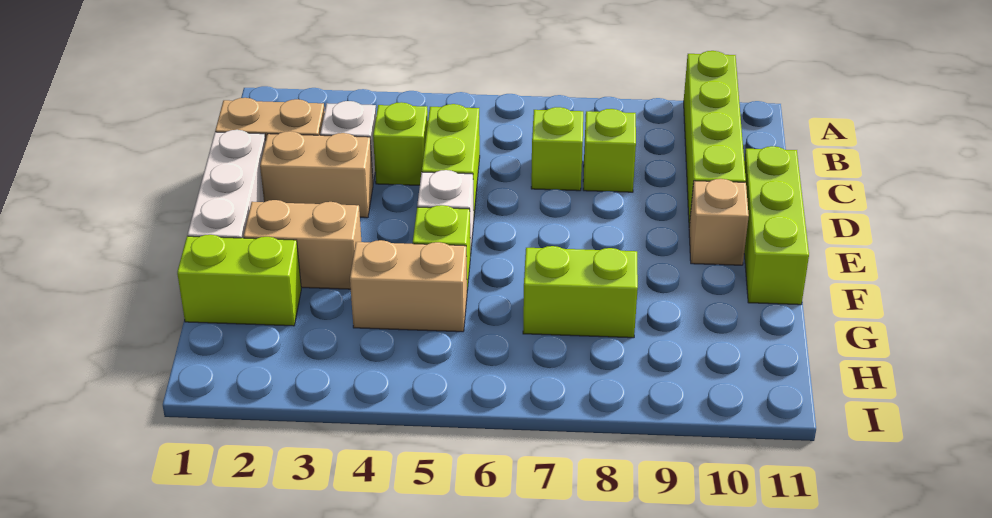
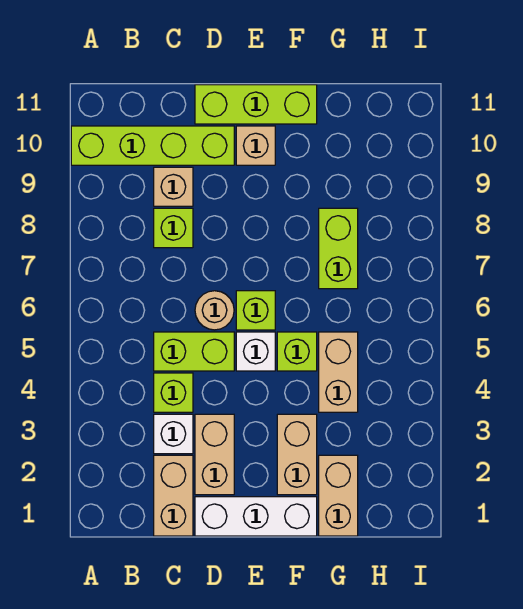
lime brick C7 level 1 -> lime brick E6 level 1
none -> tan brick C9 level 1
none -> tan round brick D6 level 1
lime brick G1:G2 level 1 -> tan brick G1:G2 level 1

